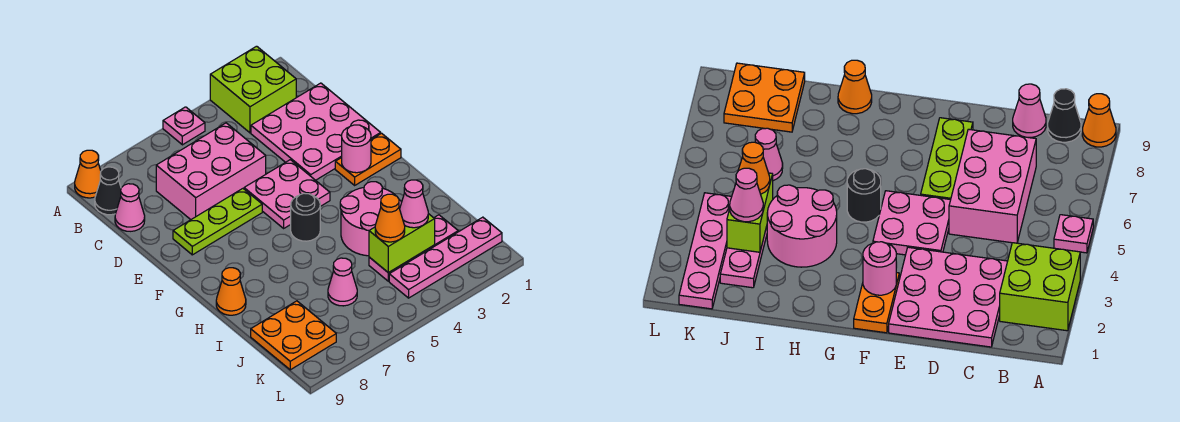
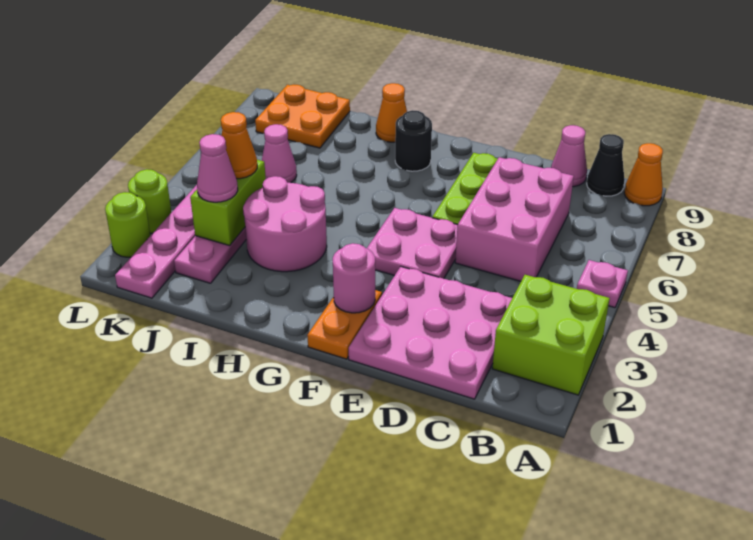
black round brick G5 level 1 -> black round brick G8 level 1
none -> lime round brick L2 level 1
none -> lime round brick L3 level 1

